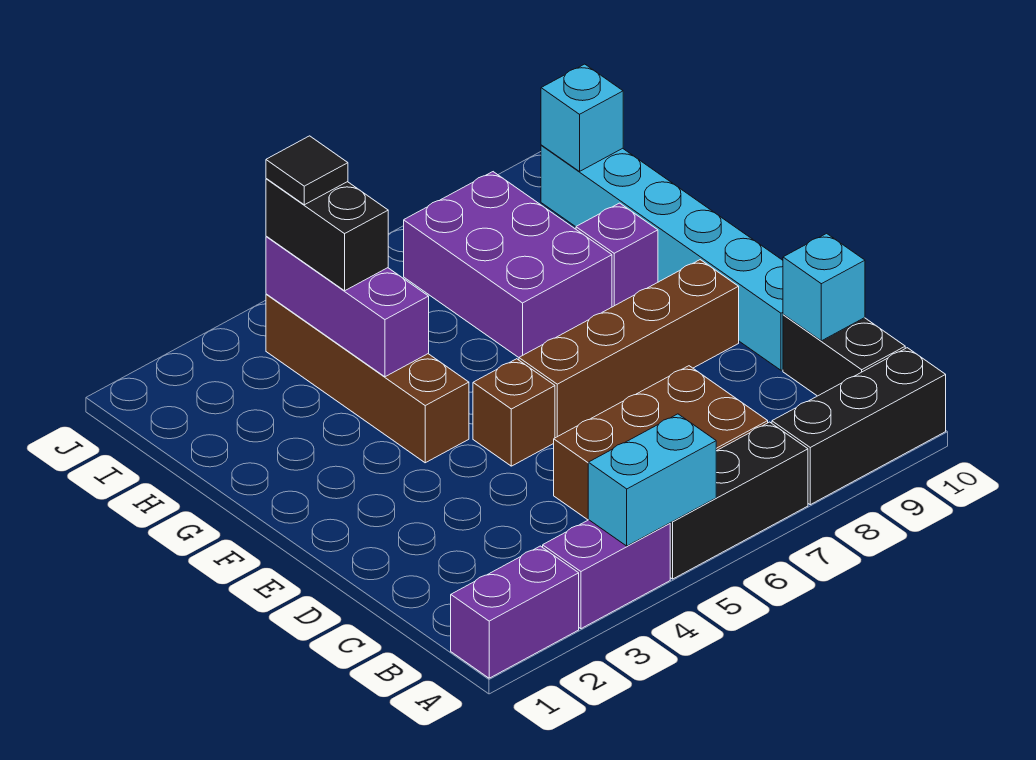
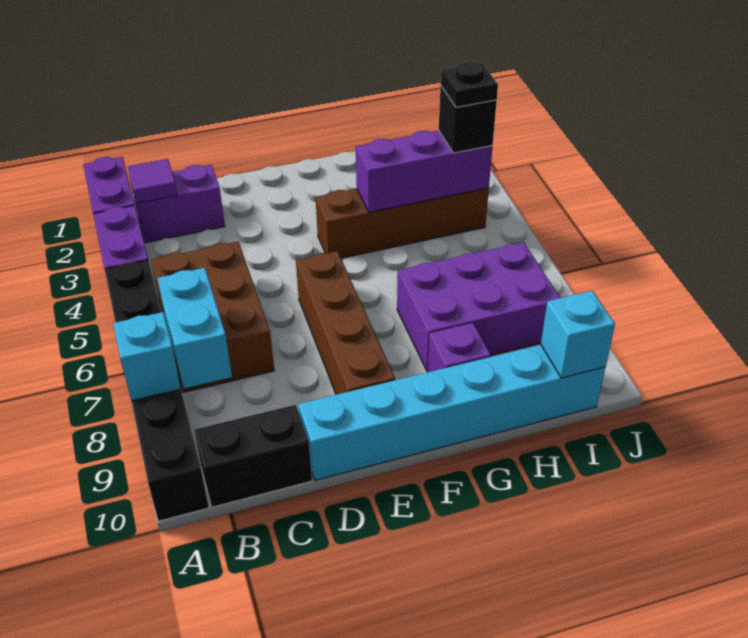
cyan brick A4:A5 level 2 -> cyan brick B7:B8 level 2
none -> purple brick B2:C2 level 1
none -> purple tile B2 level 2
cyan brick C10 level 2 -> cyan brick A8 level 2
brown brick E5 level 1 -> none
black brick H4:I4 level 3 -> black brick I4 level 3
black tile I4 level 4 -> black plate I4 level 4

